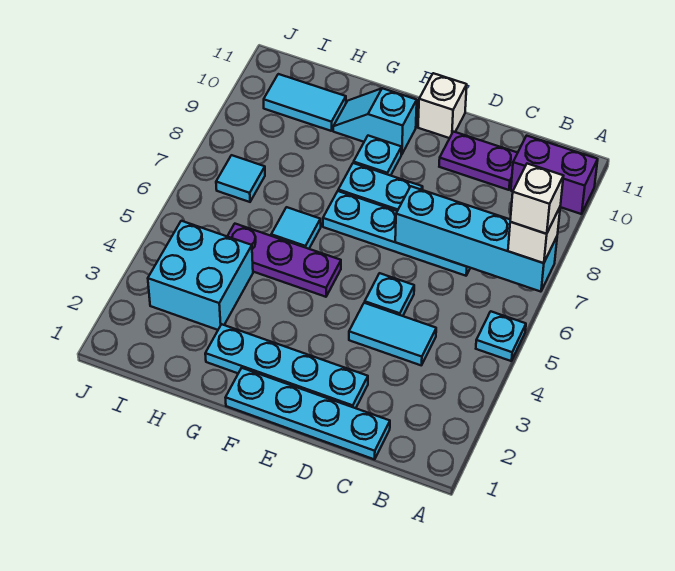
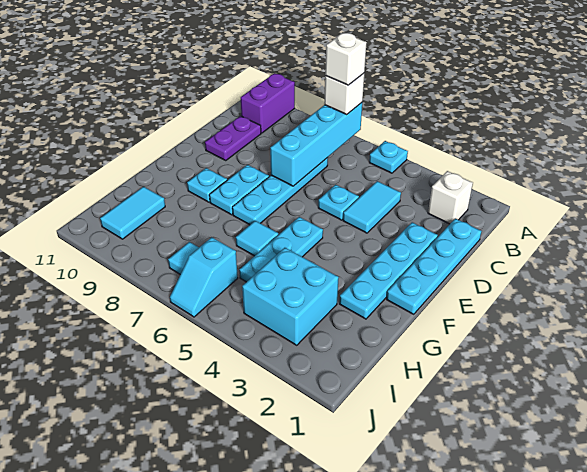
white brick E11 level 1 -> white brick B2 level 1
purple plate F5:H5 level 1 -> cyan plate F5:H5 level 1
cyan slope F10:G10 level 1 top F -> cyan slope I6:J6 level 1 top I

